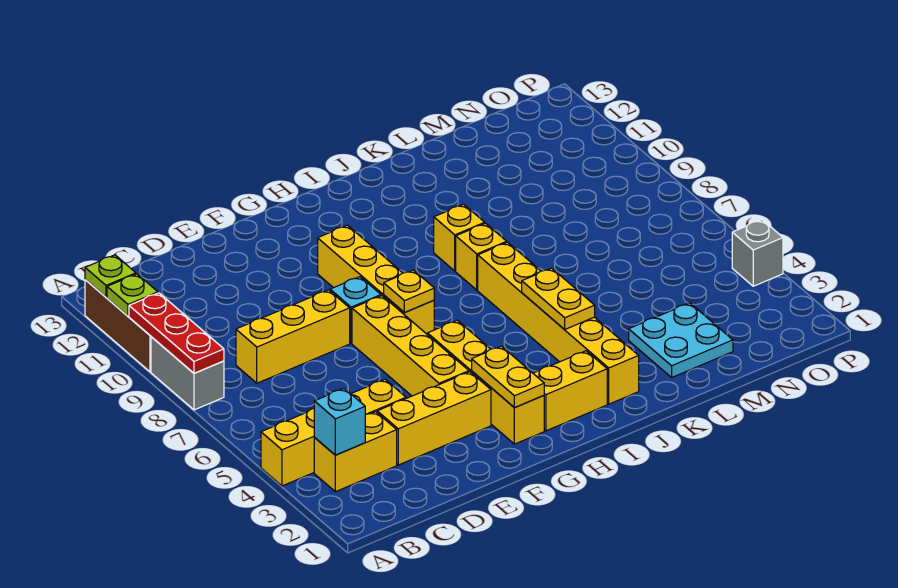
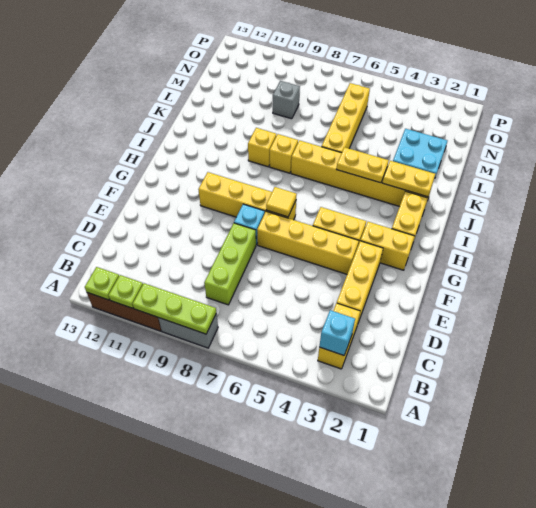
yellow brick A4:D4 level 1 -> yellow brick K6:N6 level 1
red plate A8:A10 level 2 -> lime plate A8:A10 level 2
yellow brick C8:E8 level 1 -> lime brick C8:E8 level 1
yellow plate G2:G3 level 2 -> yellow plate J2:J3 level 2
yellow plate G7 level 2 -> yellow tile G7 level 2
grey brick P4 level 1 -> grey brick M9 level 1

